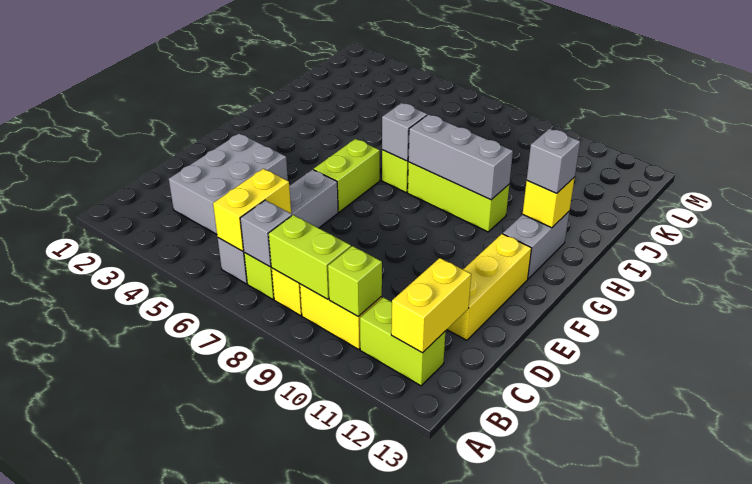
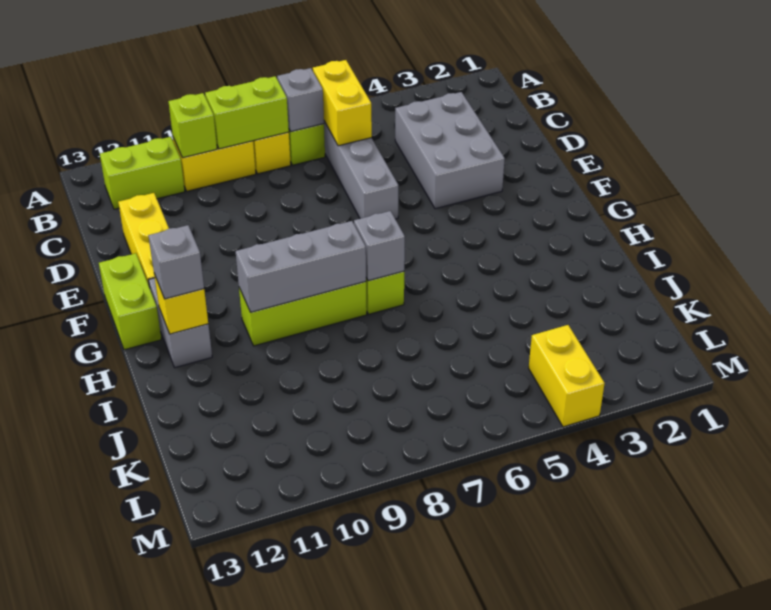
yellow brick B12:C12 level 2 -> yellow brick L4:M4 level 1
lime brick F6:G6 level 1 -> lime brick F13:G13 level 1

